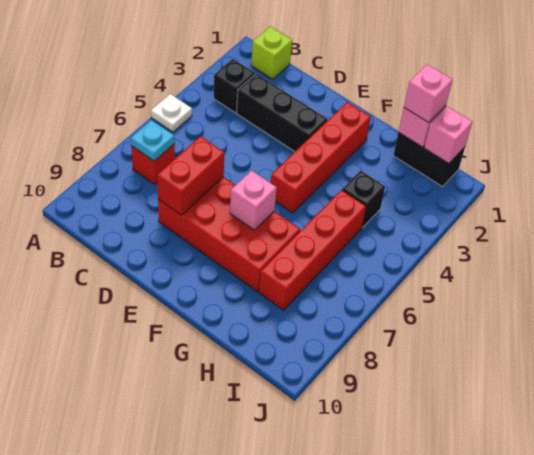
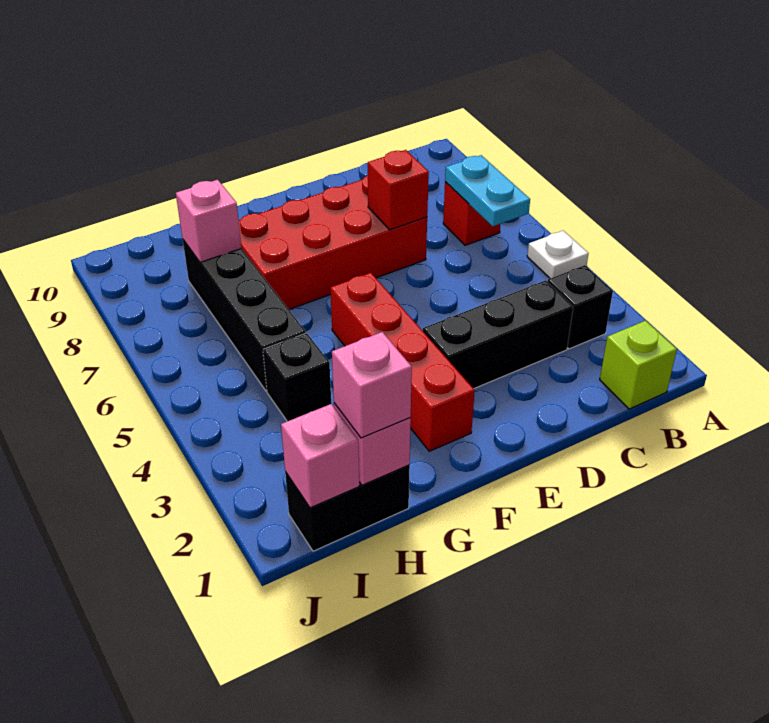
cyan plate B7 level 2 -> cyan plate B6:B7 level 2
red brick D7:D8 level 2 -> red brick D7 level 2
pink brick F7 level 2 -> pink brick H8 level 2
red brick H5:H8 level 1 -> black brick H5:H8 level 1

